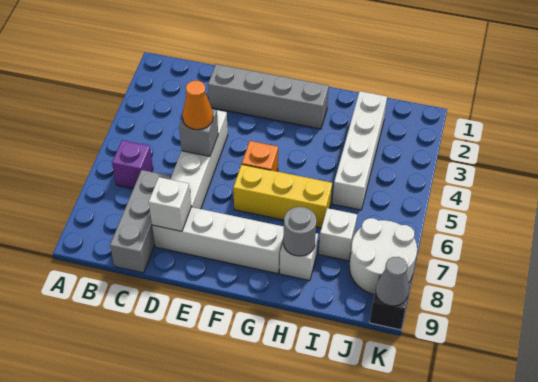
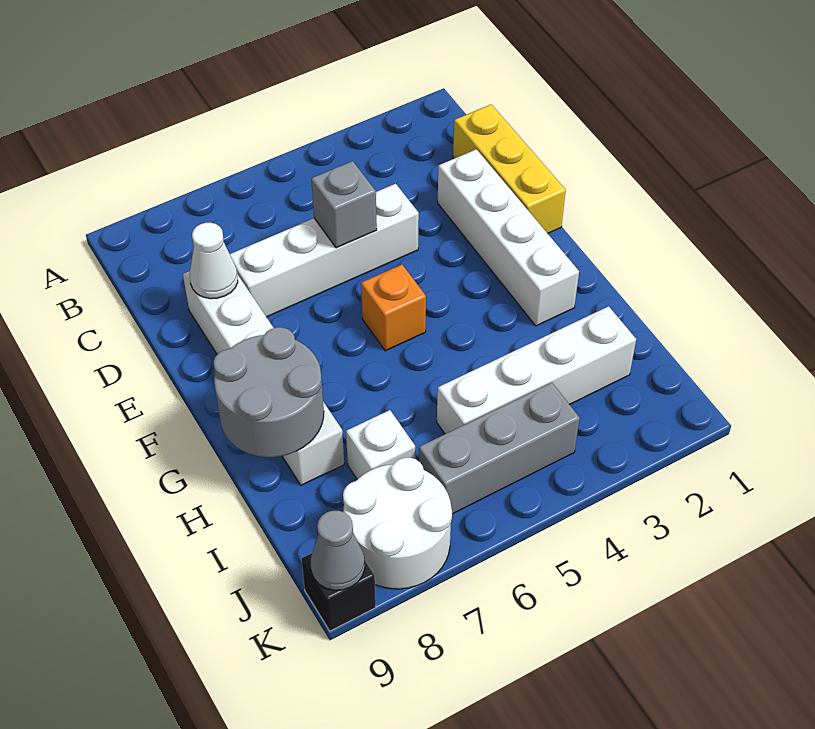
purple brick B6 level 1 -> none
grey brick C7:C9 level 1 -> grey brick J4:J6 level 1
grey brick D2:G2 level 1 -> white brick D2:G2 level 1
orange cone D5 level 3 -> none
white brick D8 level 2 -> white cone D8 level 2
yellow brick F6:H6 level 1 -> yellow brick C1:E1 level 1
grey round brick H8 level 2 -> grey round brick G8:H9 level 2

